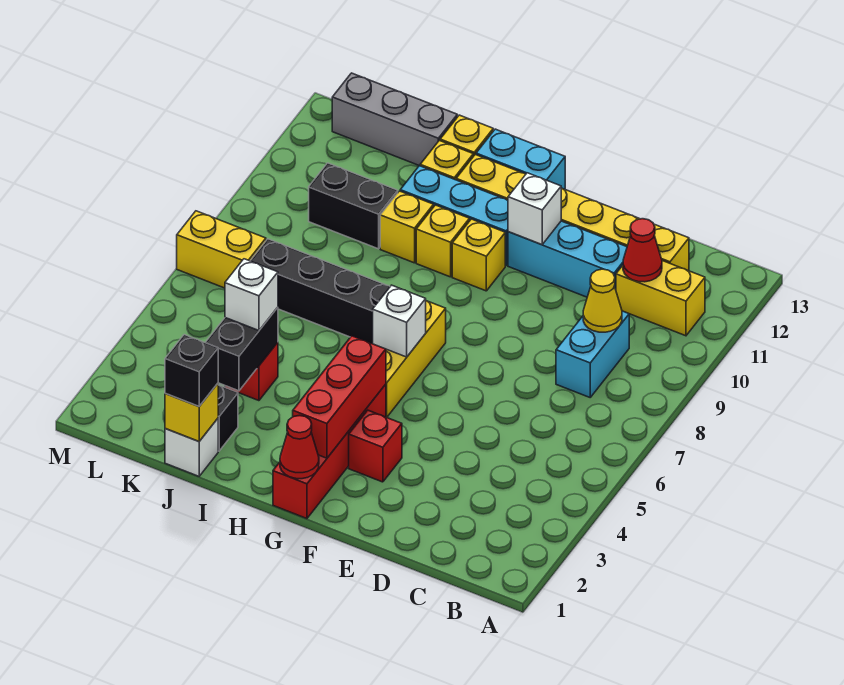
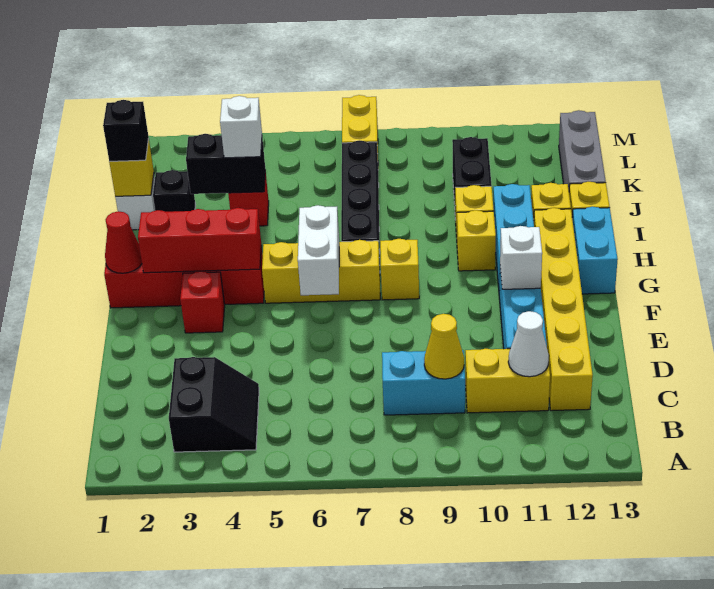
none -> black slope B3:C4 level 1 top 3
yellow brick B11:C11 level 1 -> yellow brick C10:C11 level 1
red cone C11 level 2 -> white cone C11 level 2
white brick G6 level 2 -> white brick F6:G6 level 2
yellow brick G10 level 1 -> yellow brick G8 level 1

